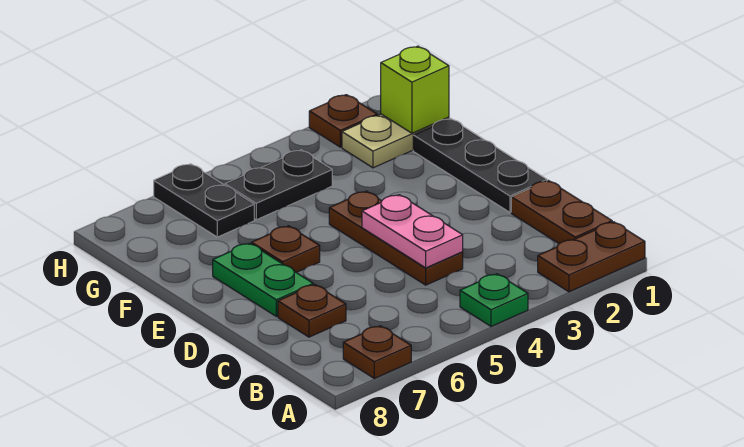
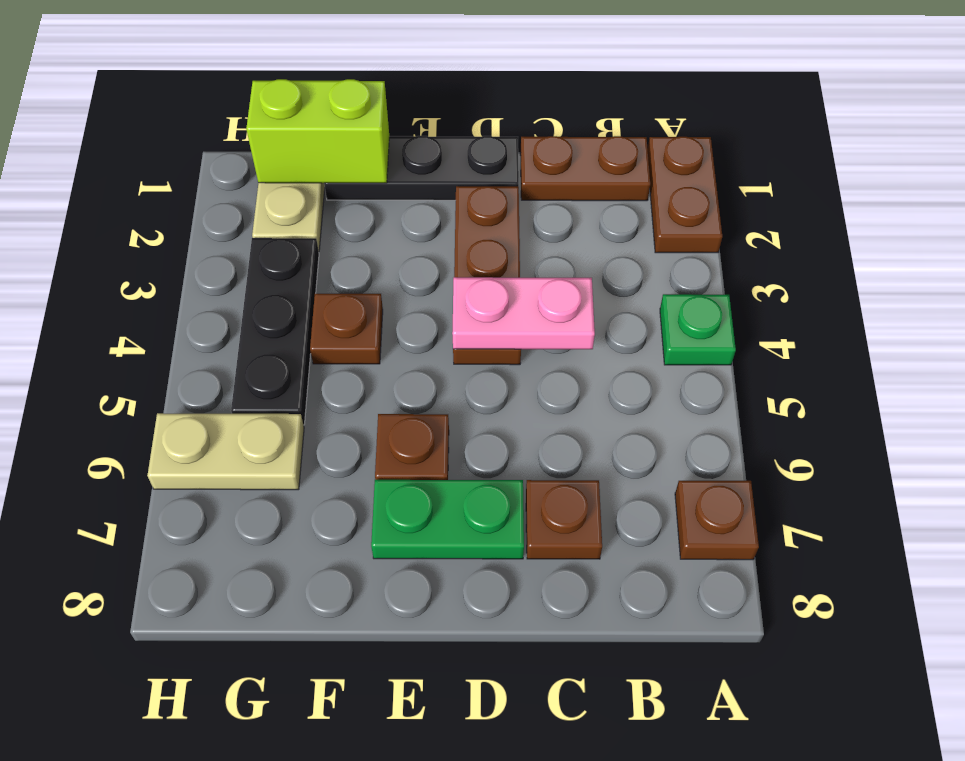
brown plate C4:E4 level 1 -> brown plate D2:D4 level 1
lime brick G1 level 2 -> lime brick F1:G1 level 2
black plate G4:G5 level 1 -> black plate G3:G5 level 1
black plate G6:H6 level 1 -> tan plate G6:H6 level 1
brown plate H2 level 1 -> brown plate F4 level 1

